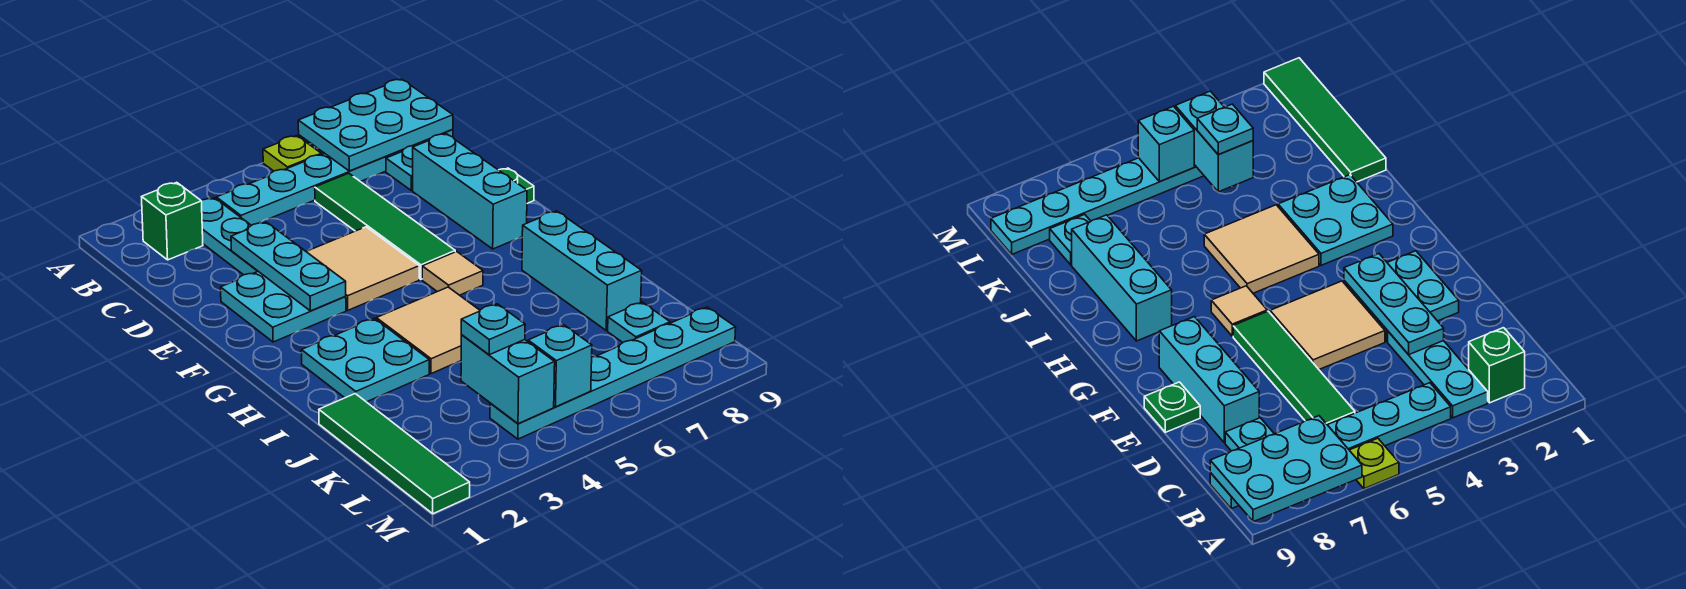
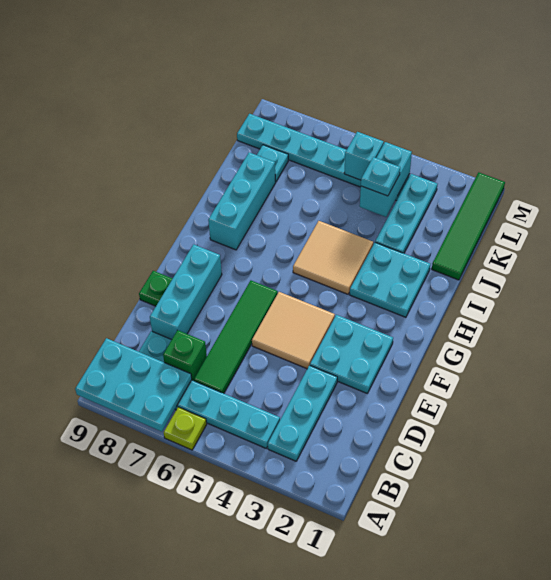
green brick B2 level 1 -> green brick C7 level 1
cyan plate D3:F3 level 2 -> cyan plate J3:L3 level 1
tan tile G6 level 1 -> none

